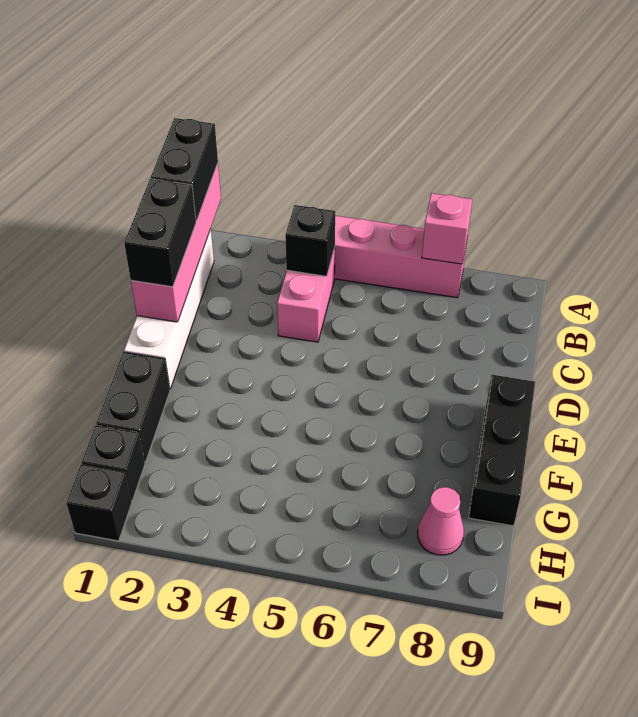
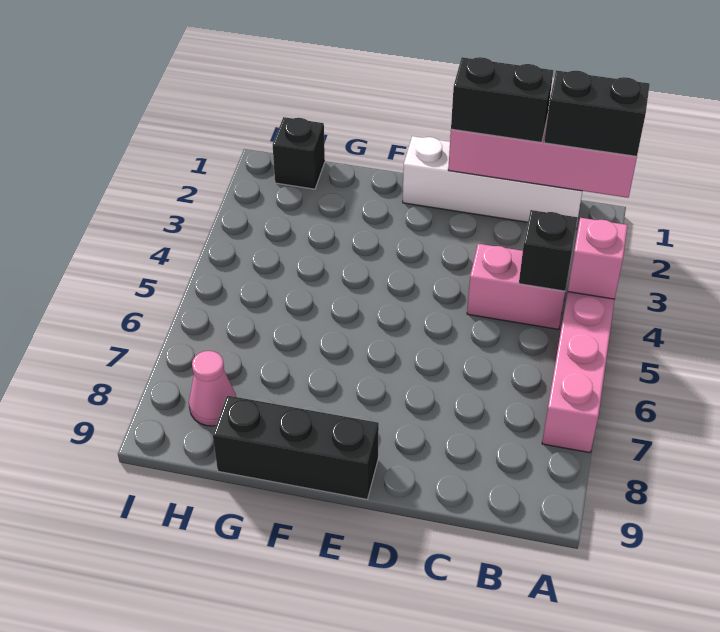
pink brick A7 level 2 -> pink brick A4 level 2
black brick F1:G1 level 1 -> none
black brick I1 level 1 -> none

